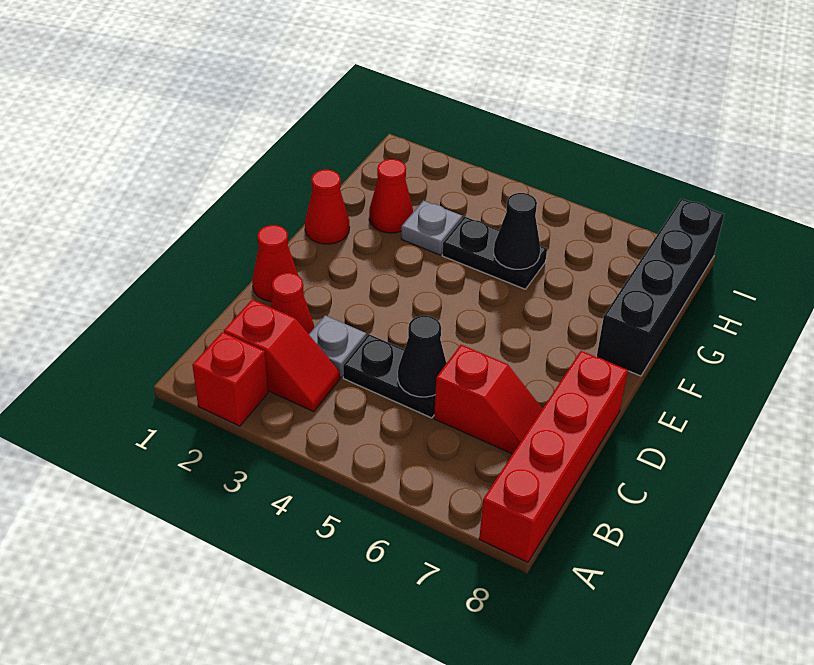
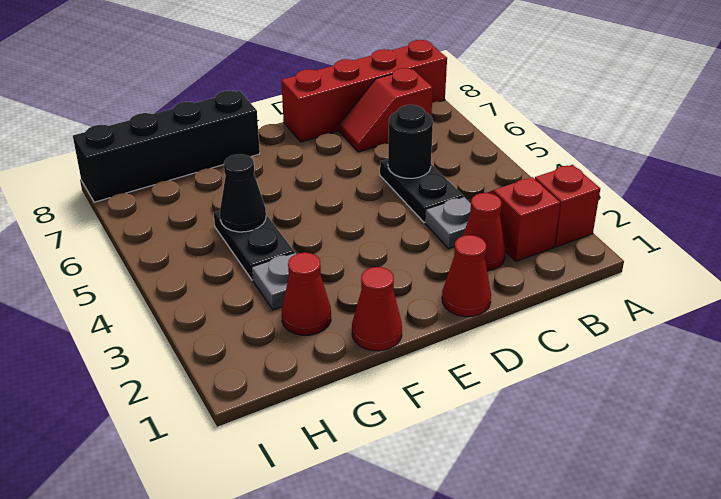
black cone C5 level 2 -> black round brick C5 level 2
red slope C6:C7 level 1 top 6 -> red slope B7:C7 level 1 top B

